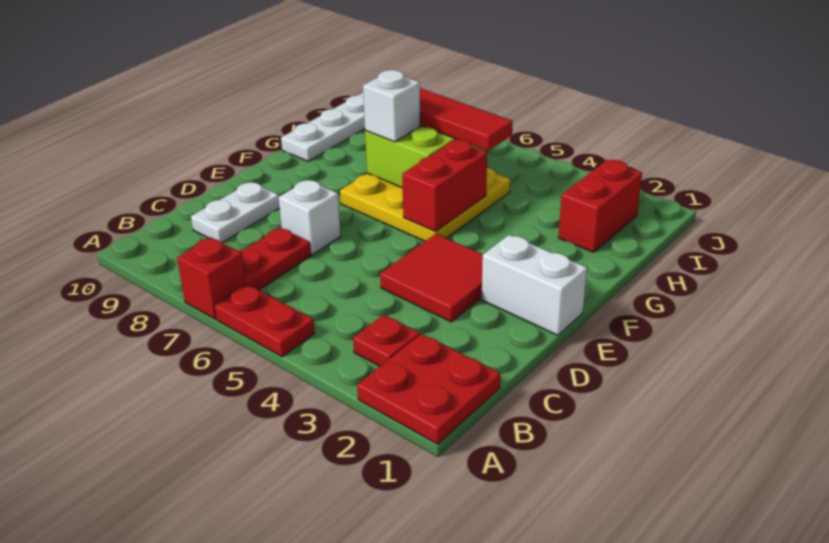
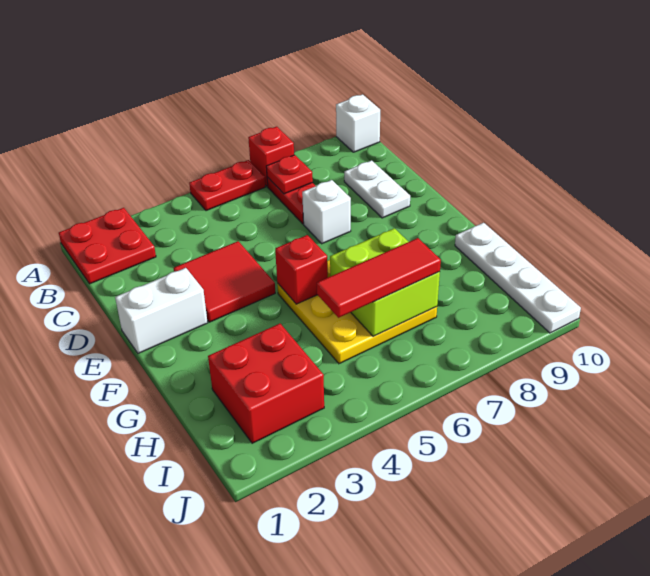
red plate B3 level 1 -> red plate B7 level 2
red brick F5:G5 level 2 -> red brick F5 level 2
white brick G7 level 3 -> white brick A10 level 1
red brick H2:I2 level 1 -> red brick H2:I3 level 1

